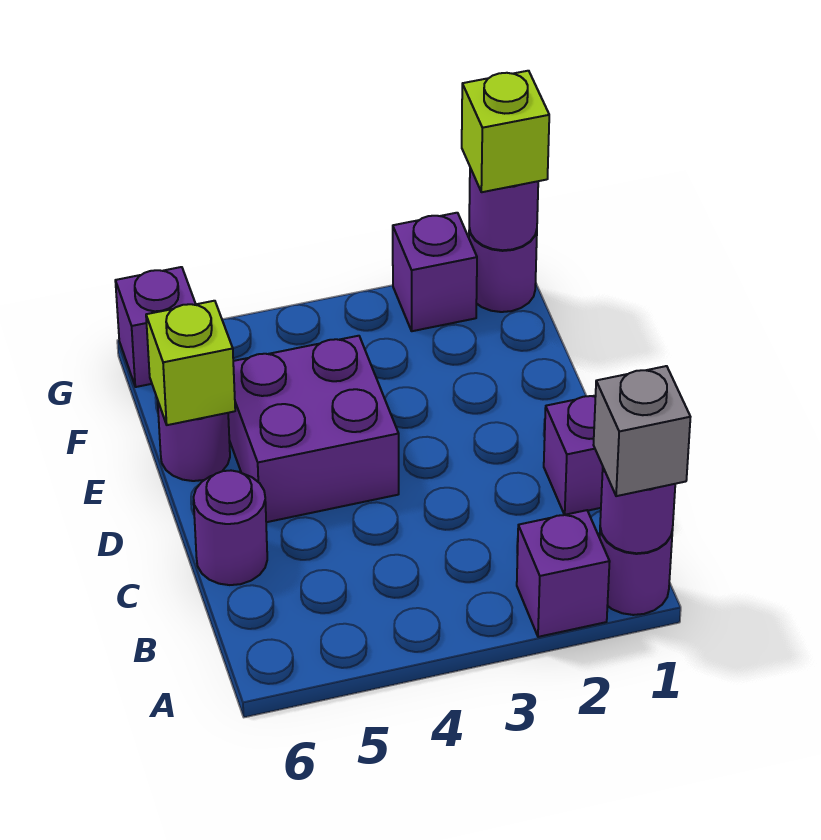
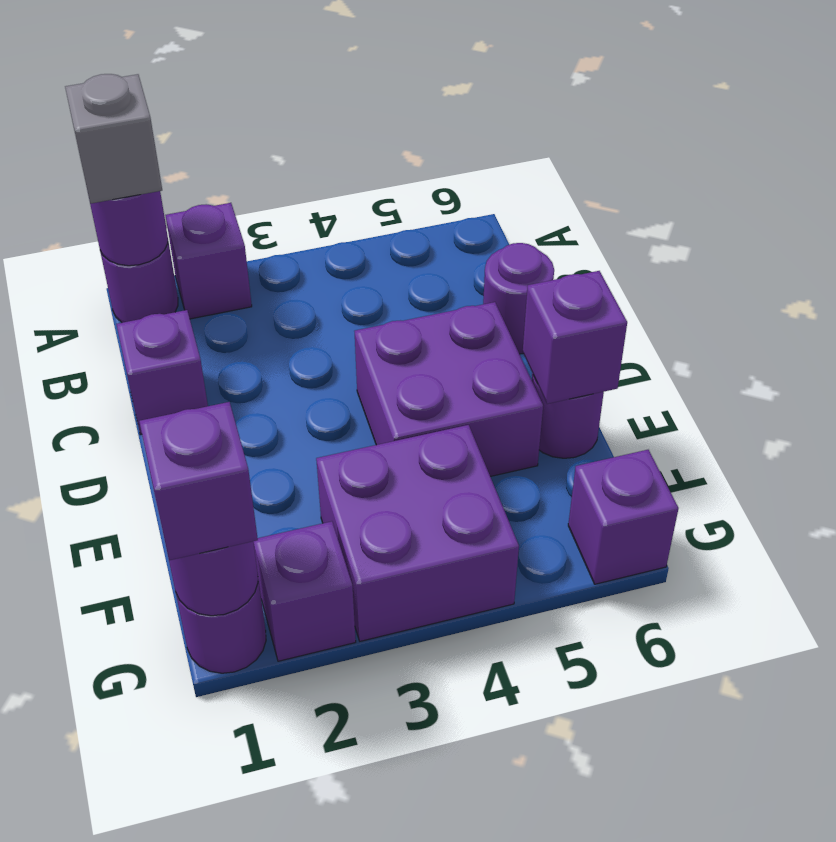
lime brick E6 level 2 -> purple brick E6 level 2
none -> purple brick F3:G4 level 1
lime brick G1 level 3 -> purple brick G1 level 3

